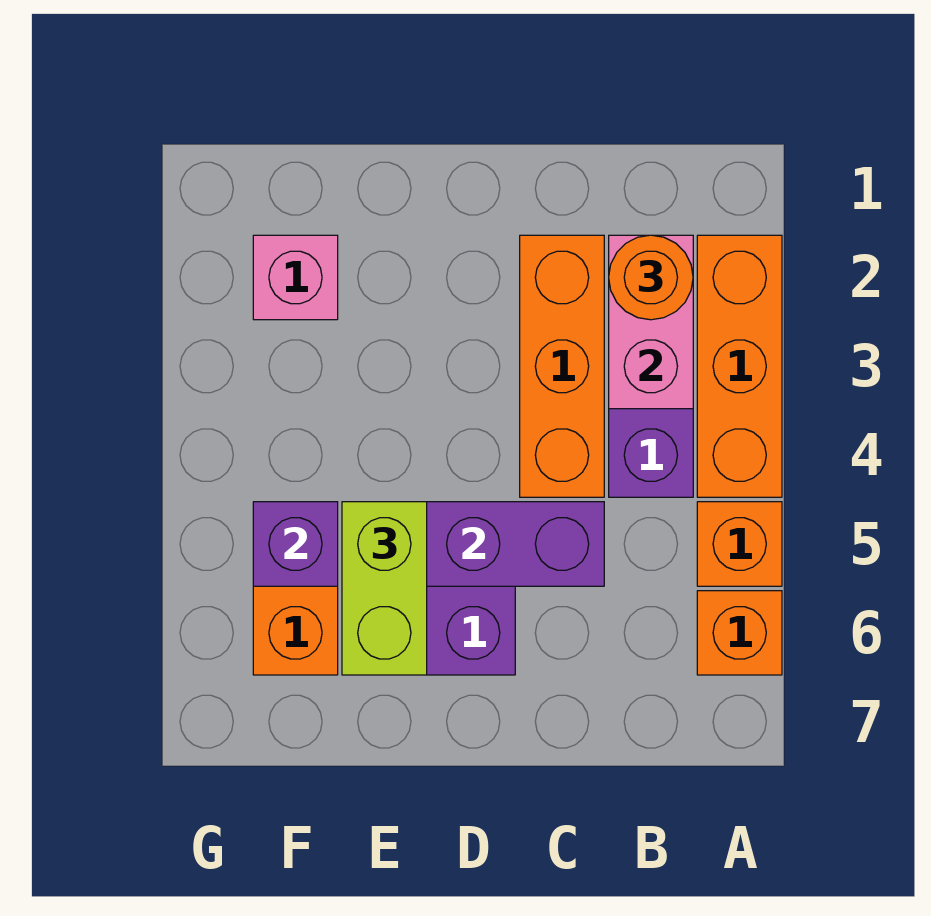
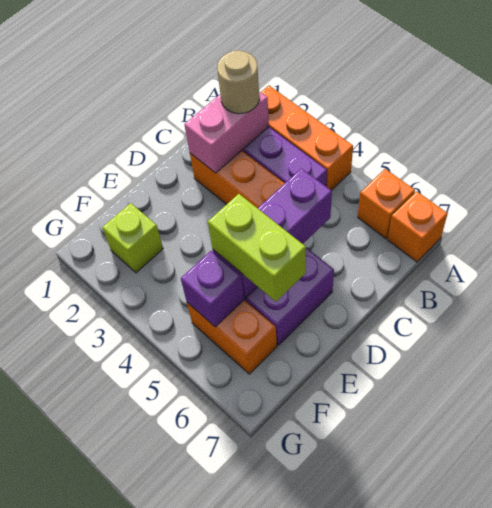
orange brick A5 level 1 -> orange brick A7 level 1
pink brick B2:B3 level 2 -> pink brick B2:C2 level 2
orange round brick B2 level 3 -> tan round brick B2 level 3
pink brick F2 level 1 -> lime brick F2 level 1

